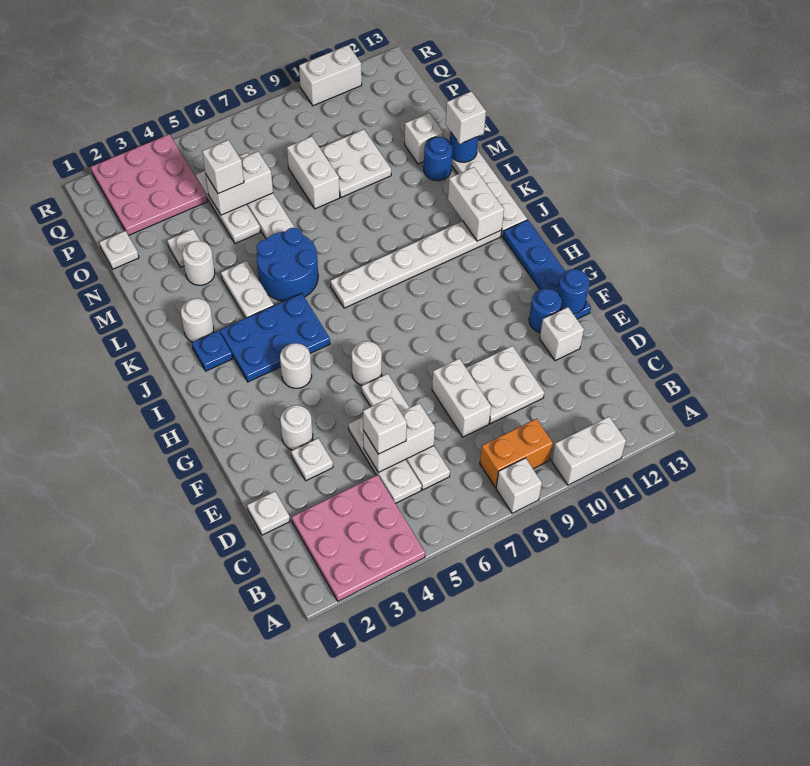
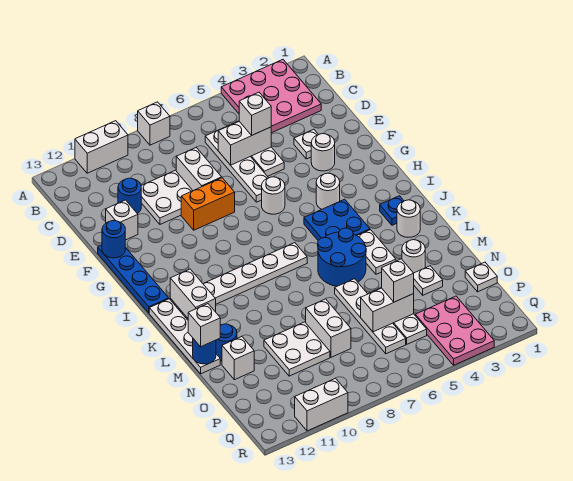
orange brick B8:B9 level 1 -> orange brick F8:F9 level 1
white plate D1 level 1 -> none
blue round brick F12 level 1 -> blue round brick D11 level 1
blue plate I3:J5 level 1 -> blue plate I4:J5 level 1
pink plate P2:R4 level 1 -> pink plate P3:R4 level 1

